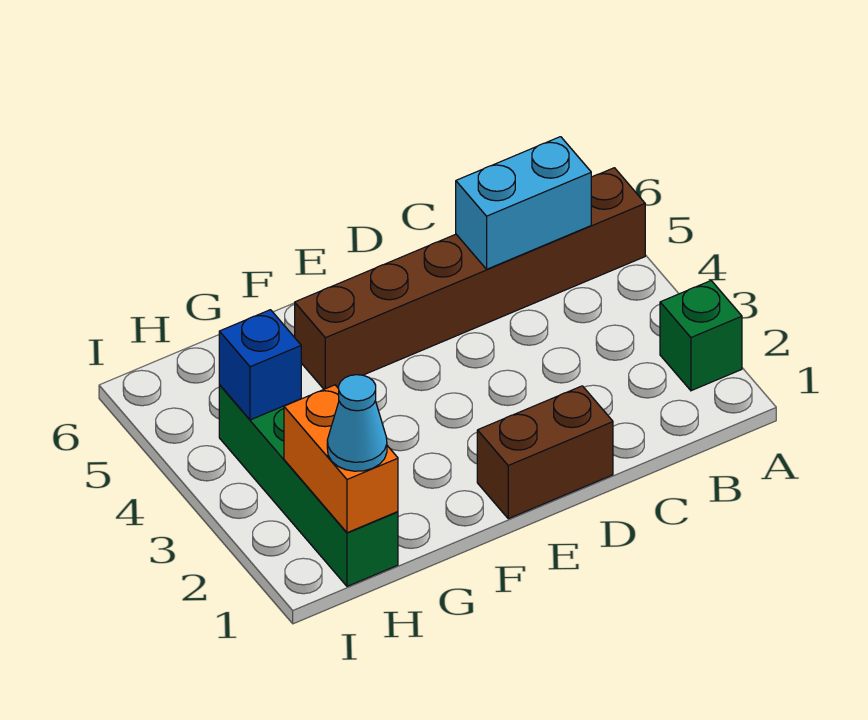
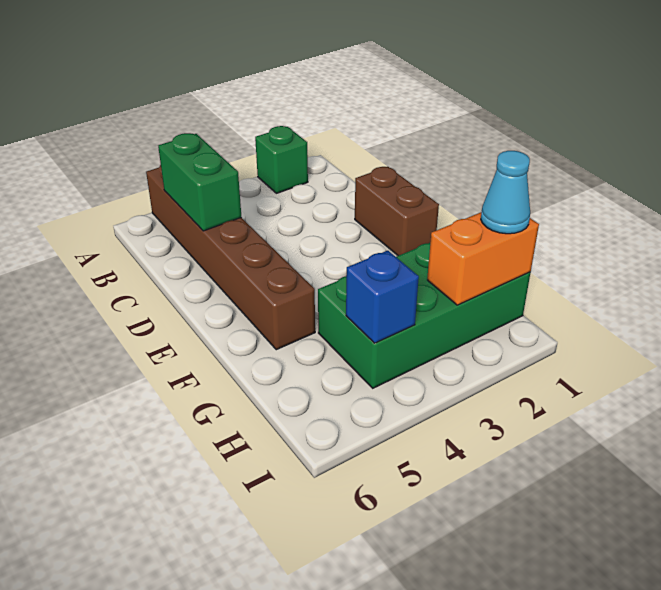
cyan brick B5:C5 level 2 -> green brick B5:C5 level 2
green brick H1:H4 level 1 -> green brick G1:H4 level 1

